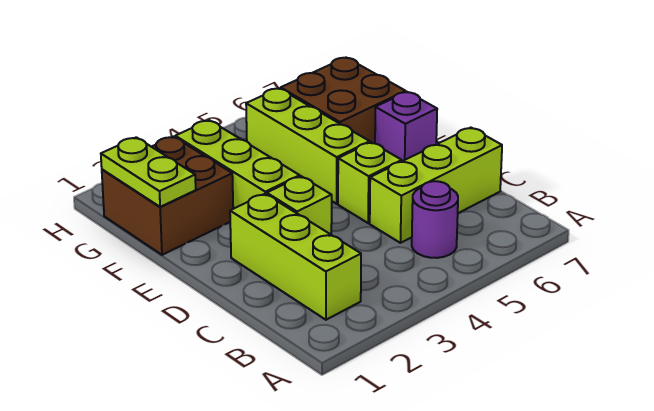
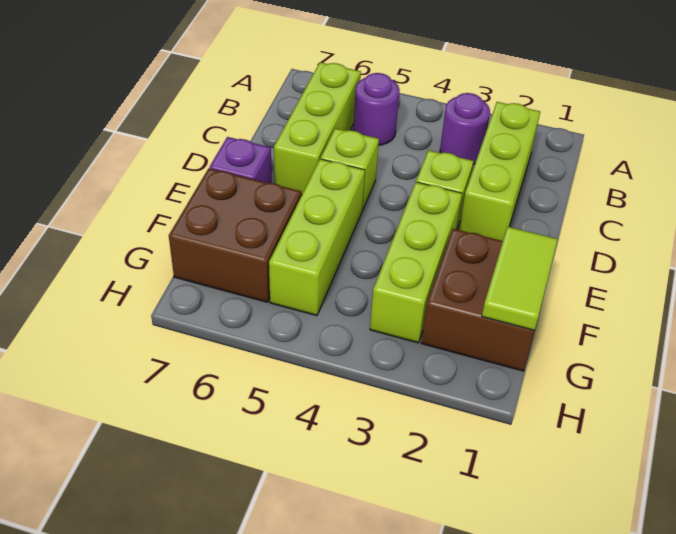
none -> purple round brick B3 level 1
lime brick C5:C7 level 1 -> lime brick B6:D6 level 1
lime plate F1:G1 level 2 -> lime tile F1:G1 level 2

